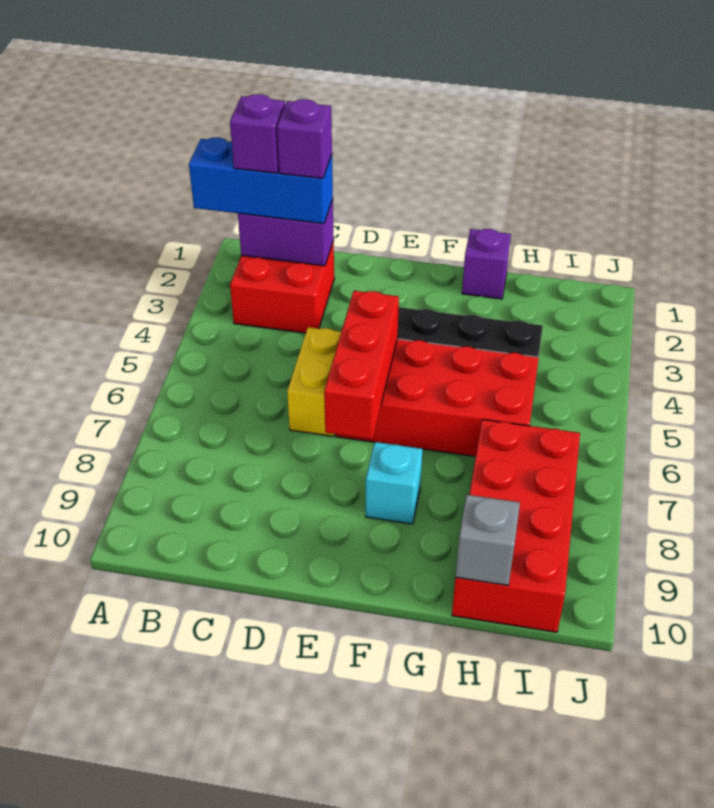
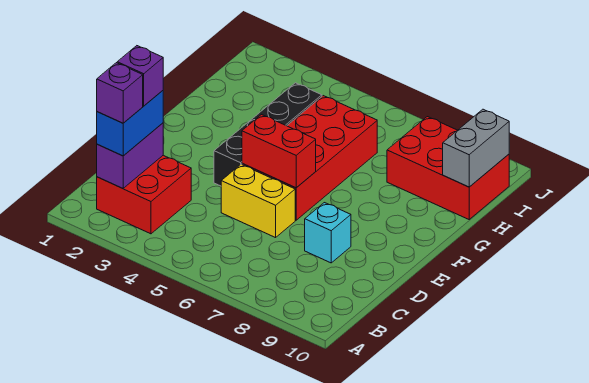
blue brick A2:C2 level 3 -> blue brick B2:C2 level 3
red brick E5:E7 level 2 -> red brick E5:E6 level 2
cyan brick F8 level 1 -> cyan brick D8 level 1
purple brick G1 level 1 -> none
red brick H7:I10 level 1 -> red brick H8:I10 level 1
grey brick H10 level 2 -> grey brick H10:I10 level 2

